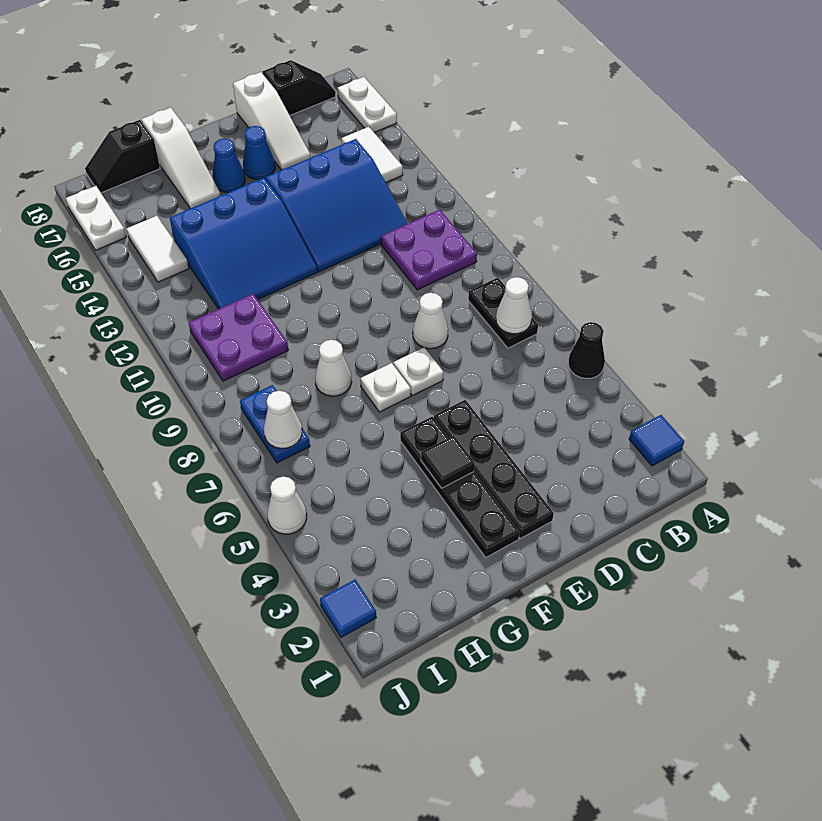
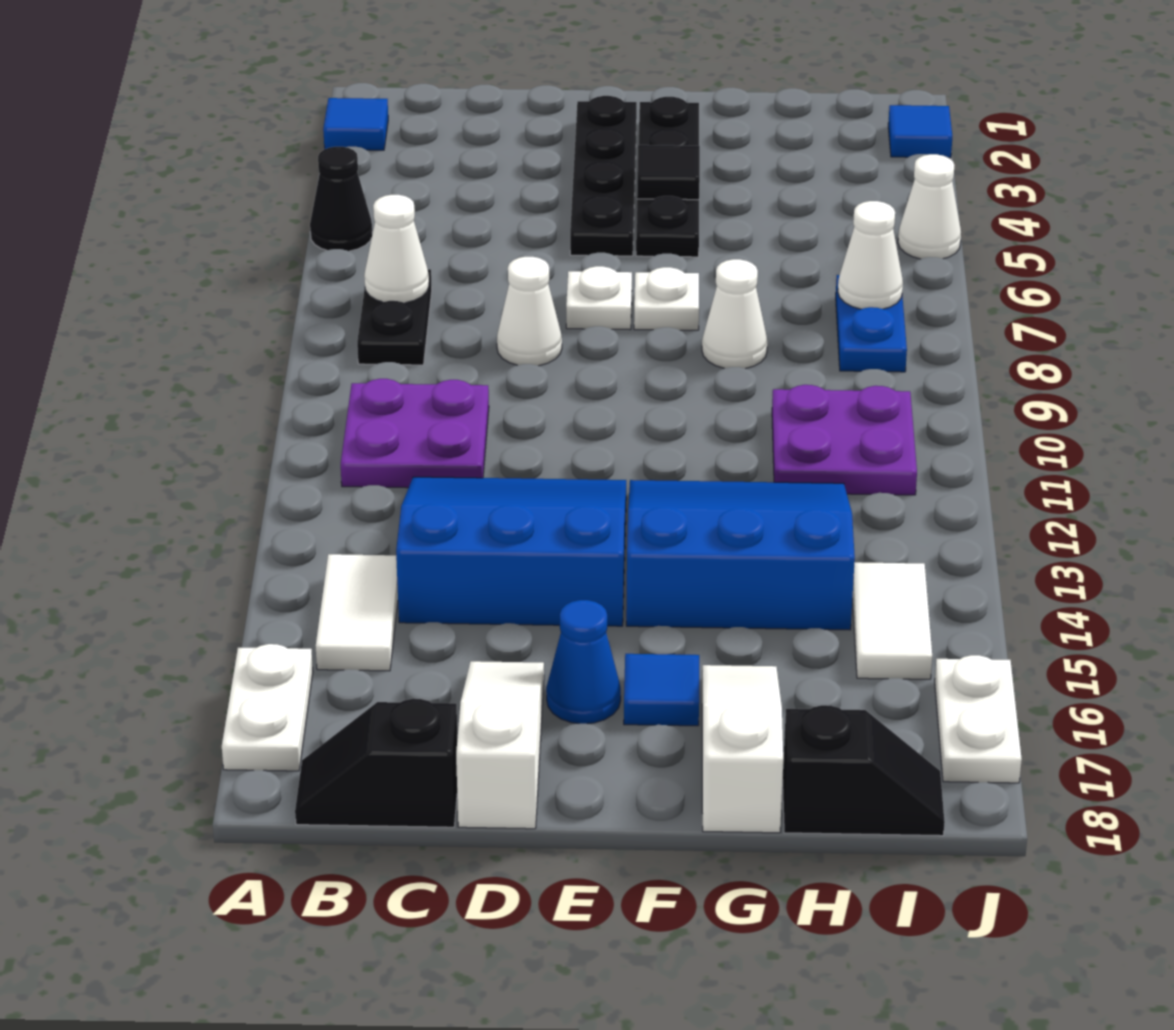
blue cone F16 level 1 -> blue tile F16 level 1

